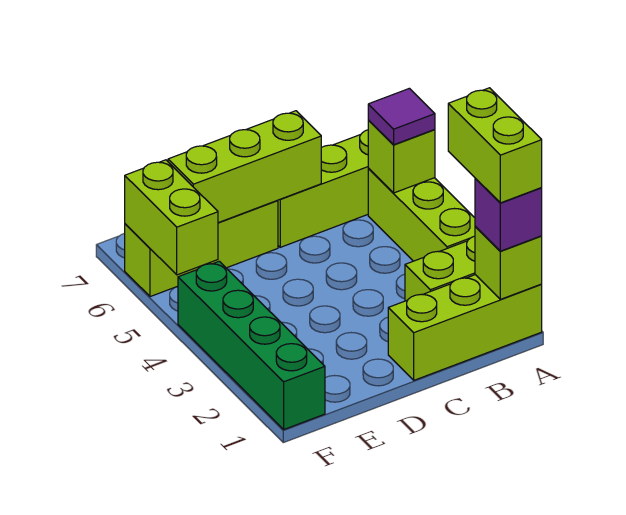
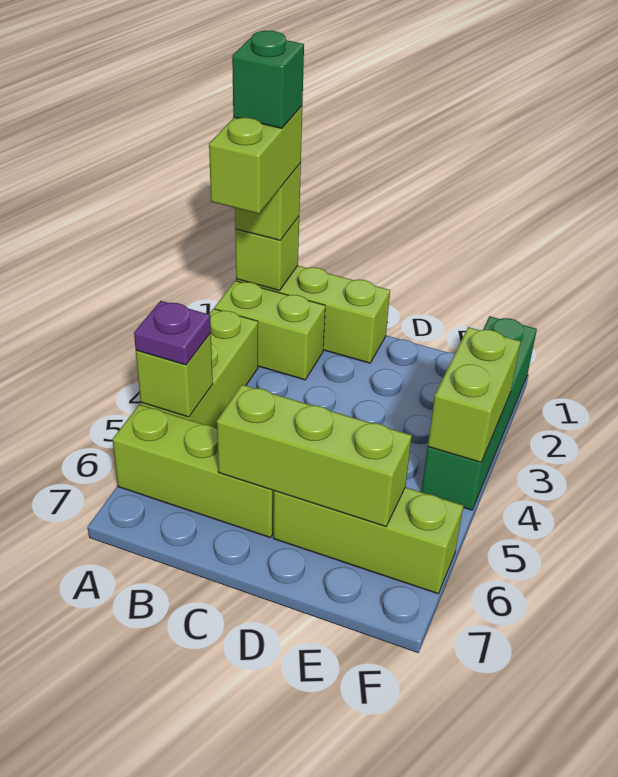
purple brick A1 level 3 -> lime brick A1 level 3
none -> green brick A1 level 5
purple tile A5 level 3 -> purple plate A5 level 3
lime brick F5:F6 level 2 -> lime brick F3:F4 level 2

